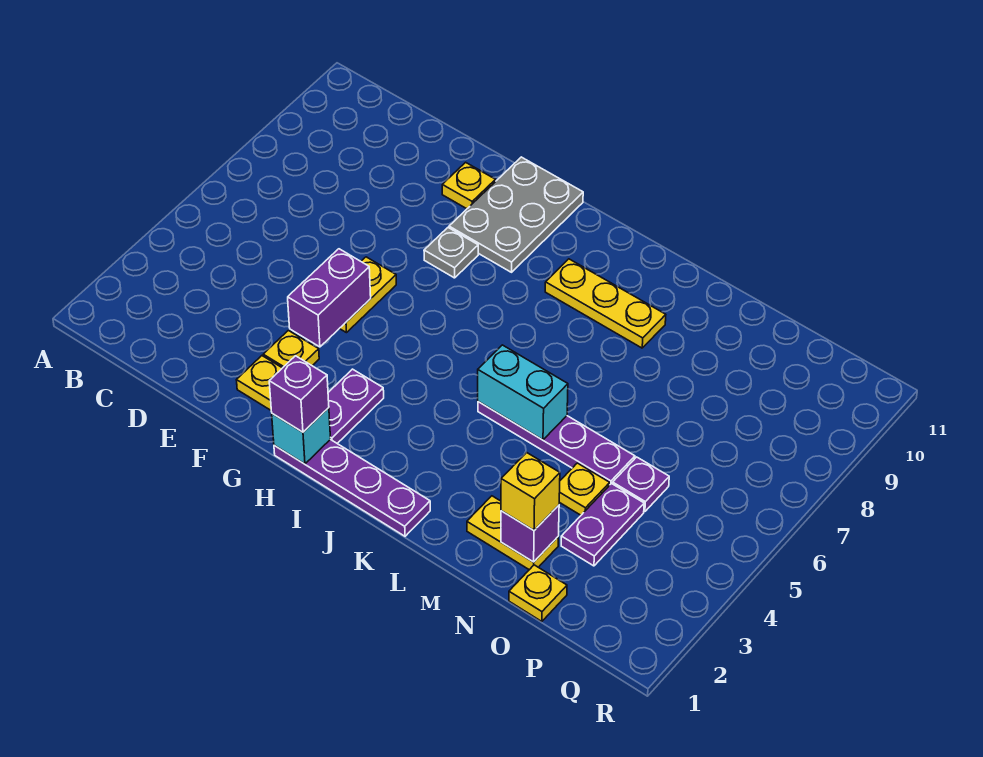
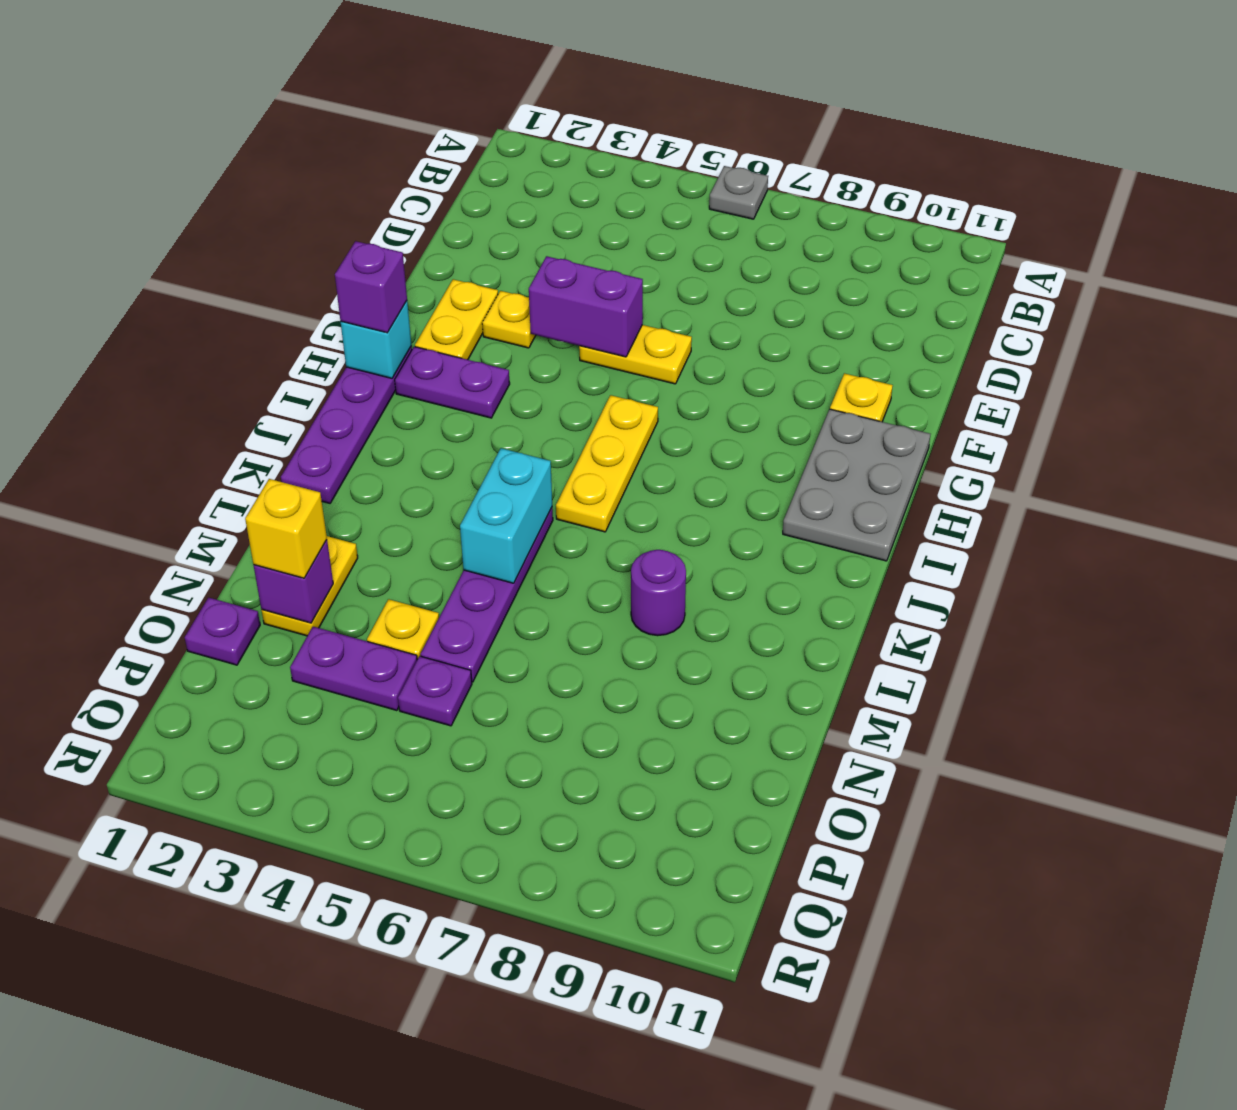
grey plate G8 level 1 -> grey plate A6 level 1
grey plate G9:H11 level 1 -> grey plate G10:I11 level 1
yellow plate J9:L9 level 1 -> yellow plate H6:J6 level 1
none -> purple round brick L8 level 1
yellow plate O1 level 1 -> purple plate O1 level 1

